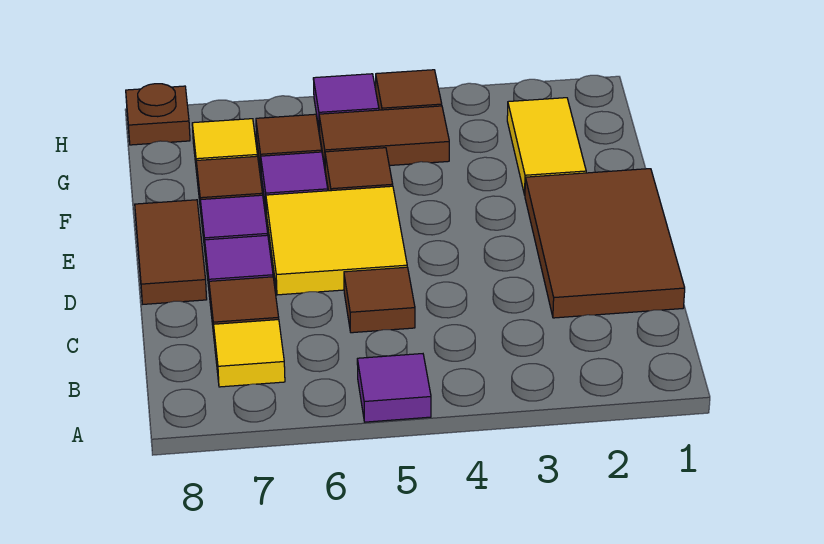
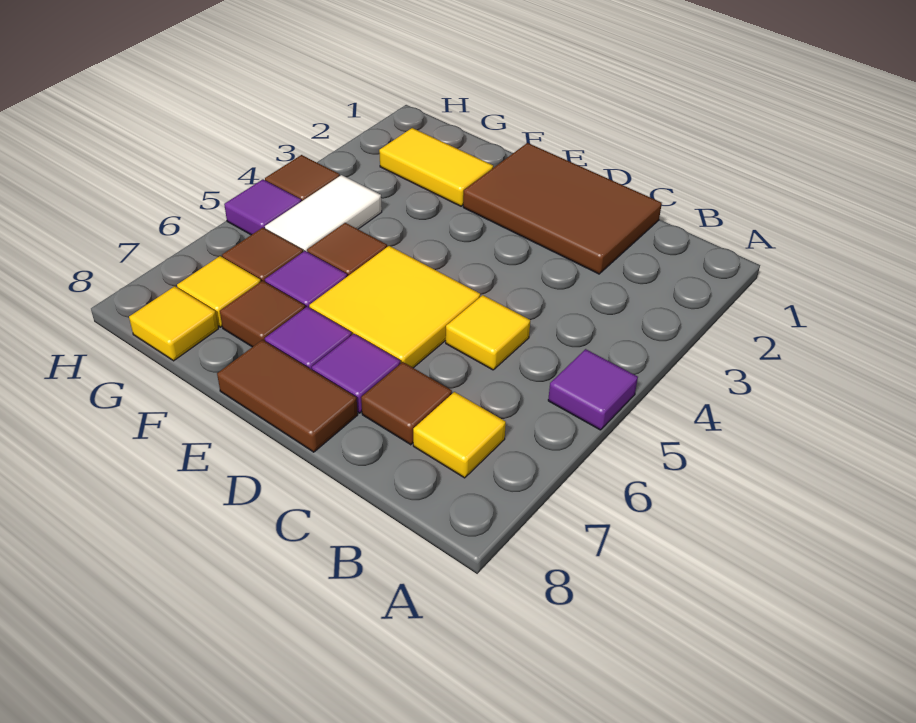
brown tile C5 level 1 -> yellow tile C5 level 1
brown tile G4:G5 level 1 -> white tile G4:G5 level 1
none -> yellow tile G8 level 1
brown plate H8 level 1 -> none

